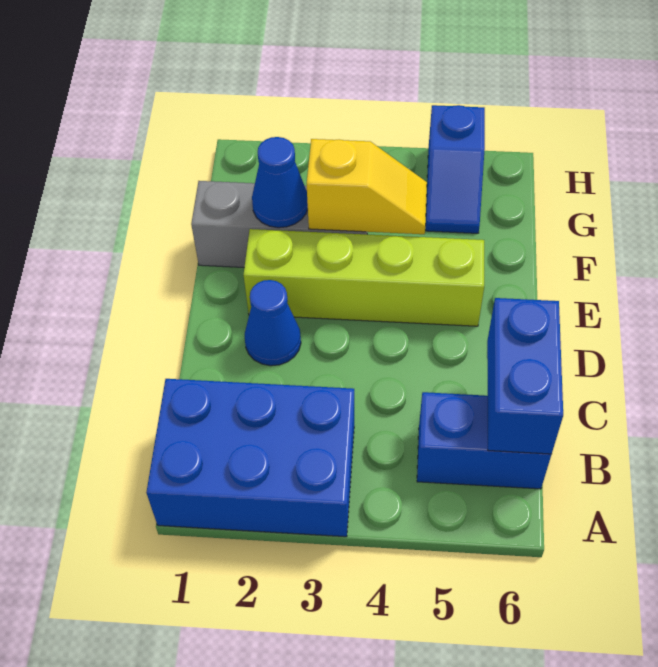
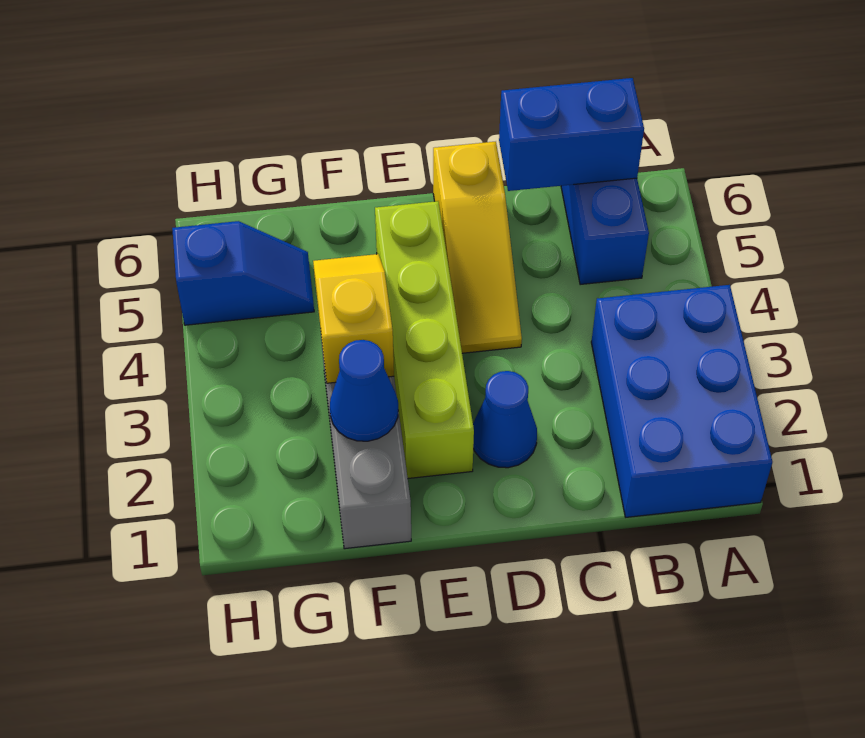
none -> yellow slope D4:D6 level 1 top 6

